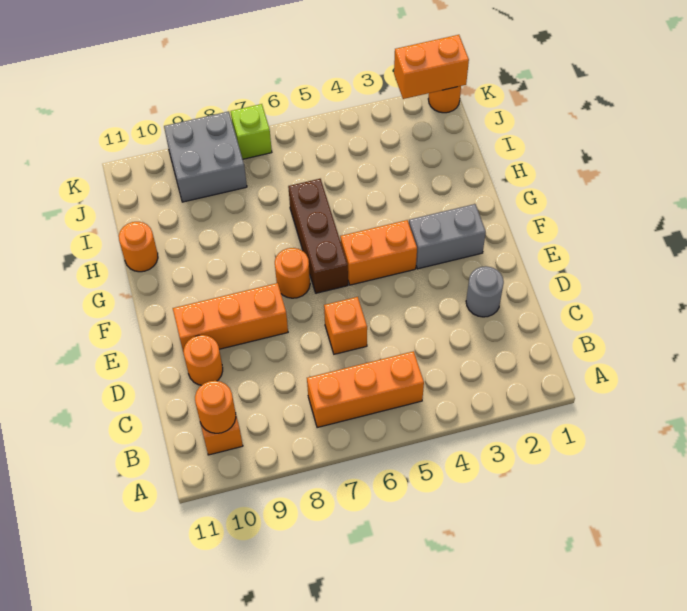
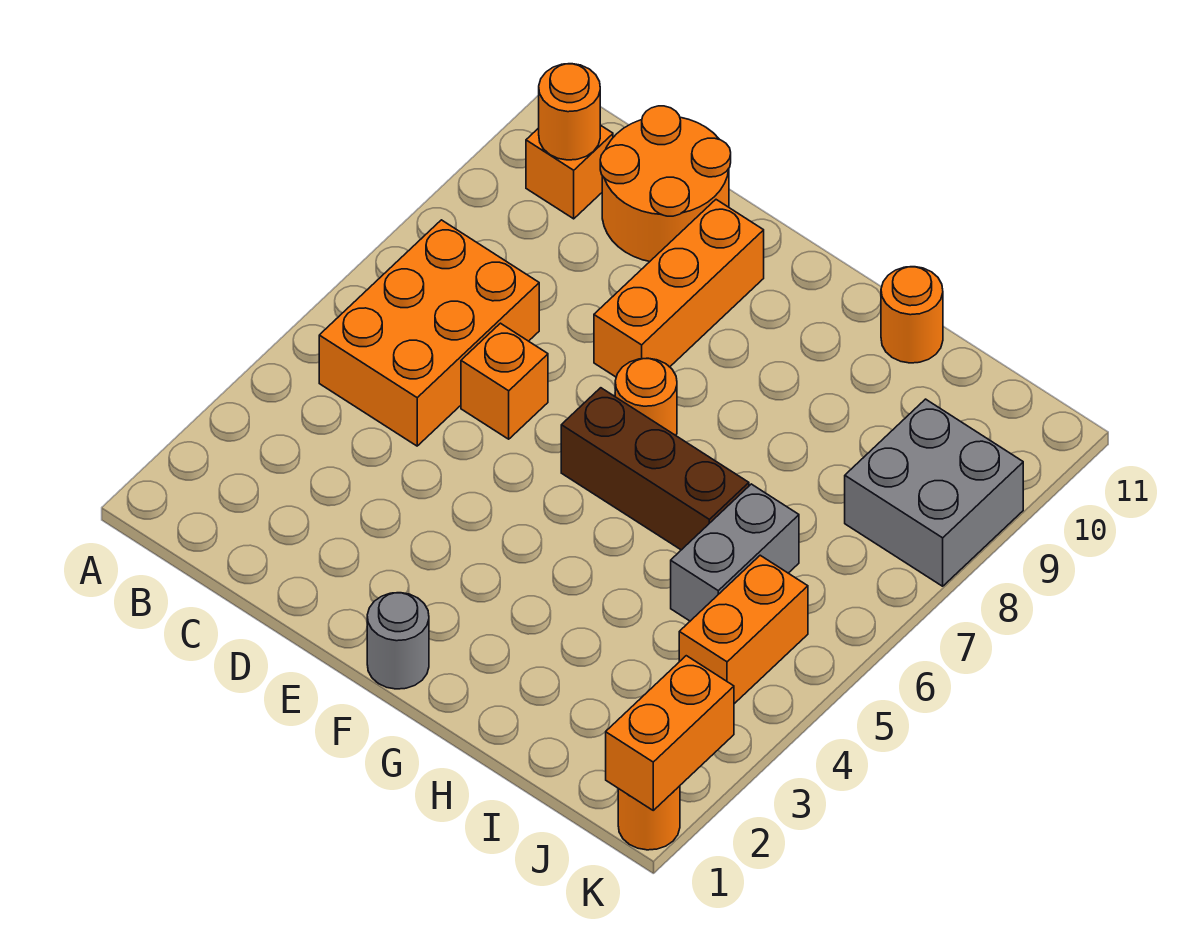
orange brick B5:B7 level 1 -> orange brick B5:C7 level 1
grey round brick D2 level 1 -> grey round brick F1 level 1
orange round brick D10 level 1 -> orange round brick C10:D11 level 1
grey brick F2:F3 level 1 -> grey brick I5:I6 level 1
orange brick F4:F5 level 1 -> orange brick J4:J5 level 1
lime brick K7 level 1 -> none

